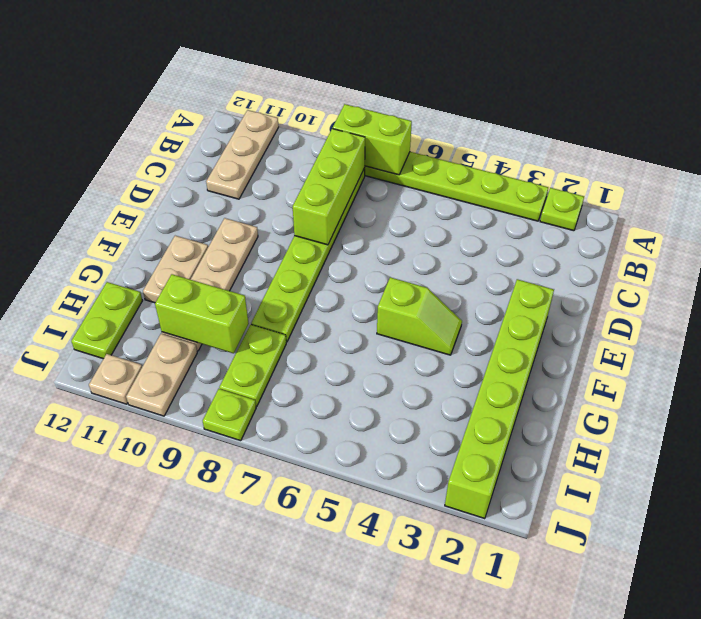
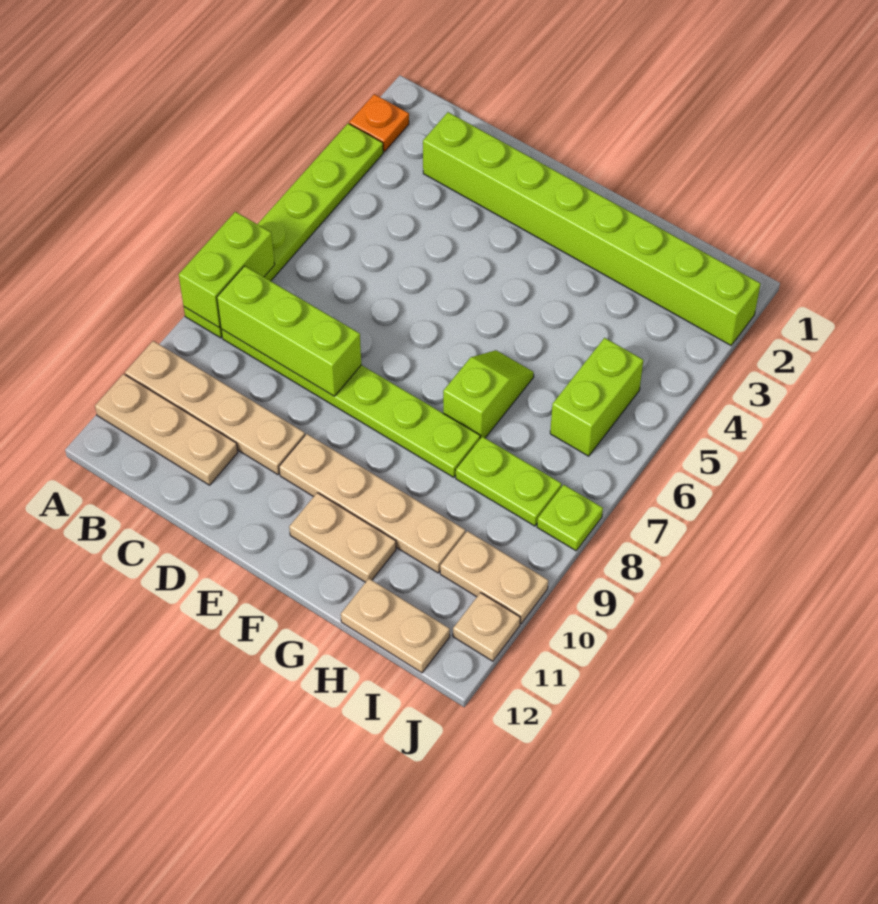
lime plate A2 level 1 -> orange plate A2 level 1
none -> tan plate A10:D10 level 1
lime brick E2:J2 level 1 -> lime brick C2:J2 level 1
lime slope F4:F5 level 1 top 5 -> lime slope G6:G7 level 1 top 7
lime brick H9:H10 level 2 -> lime brick I5:I6 level 1
lime plate H12:I12 level 1 -> tan plate H12:I12 level 1

